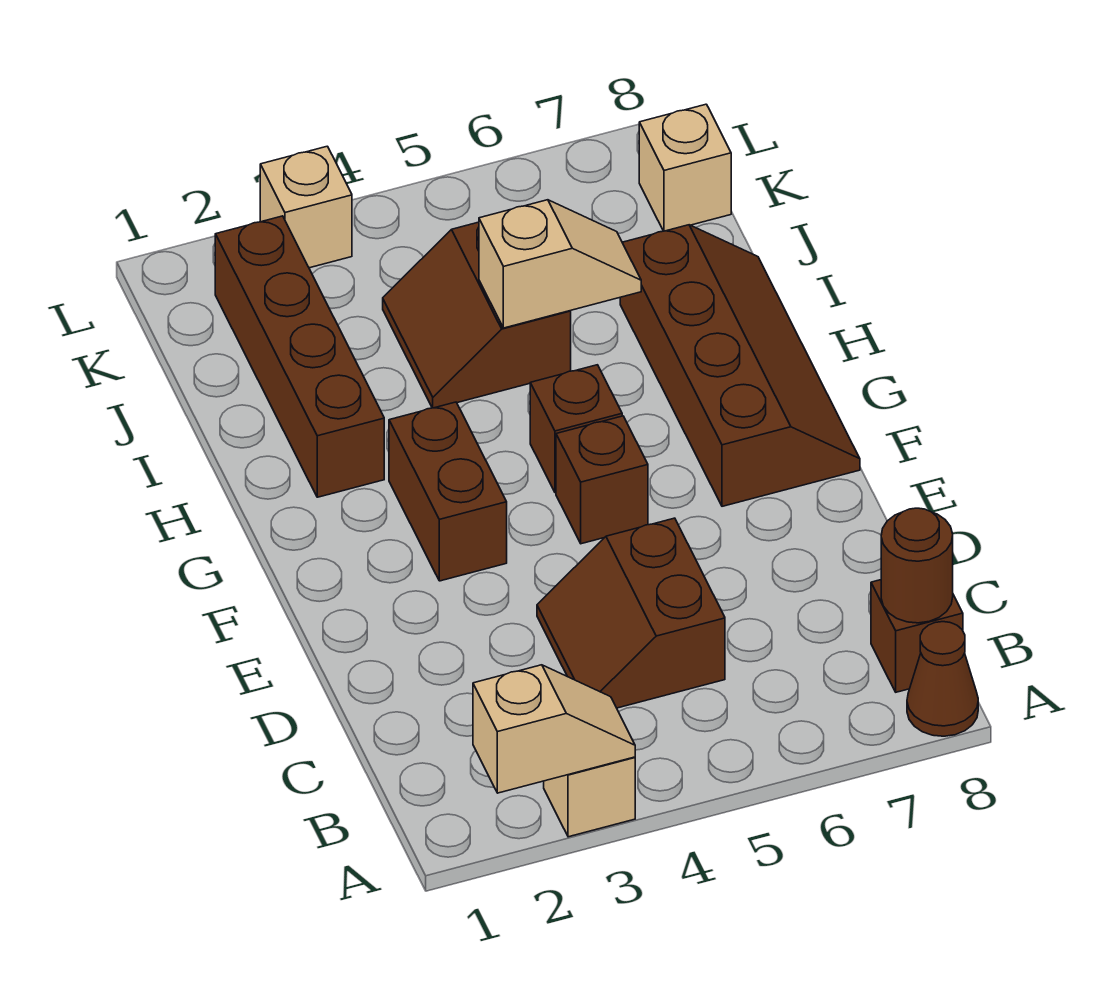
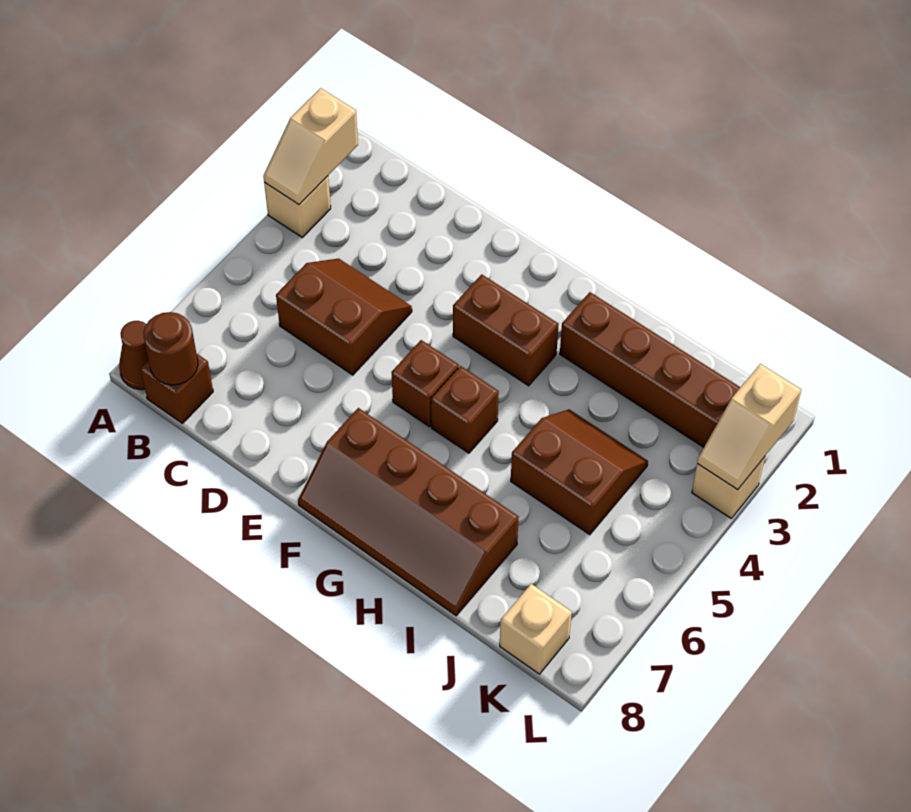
tan slope I5:I6 level 2 top 5 -> tan slope L2:L3 level 2 top 2

